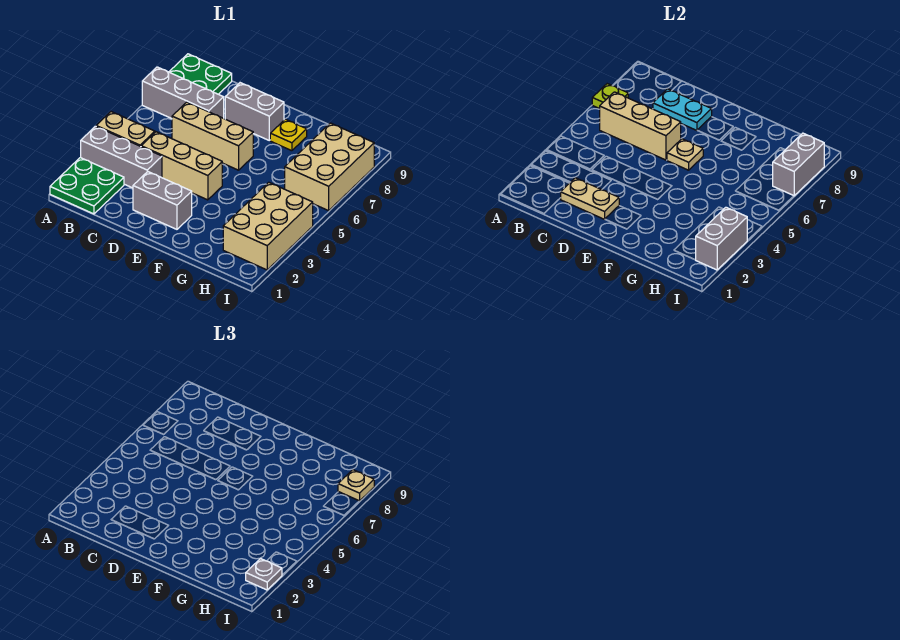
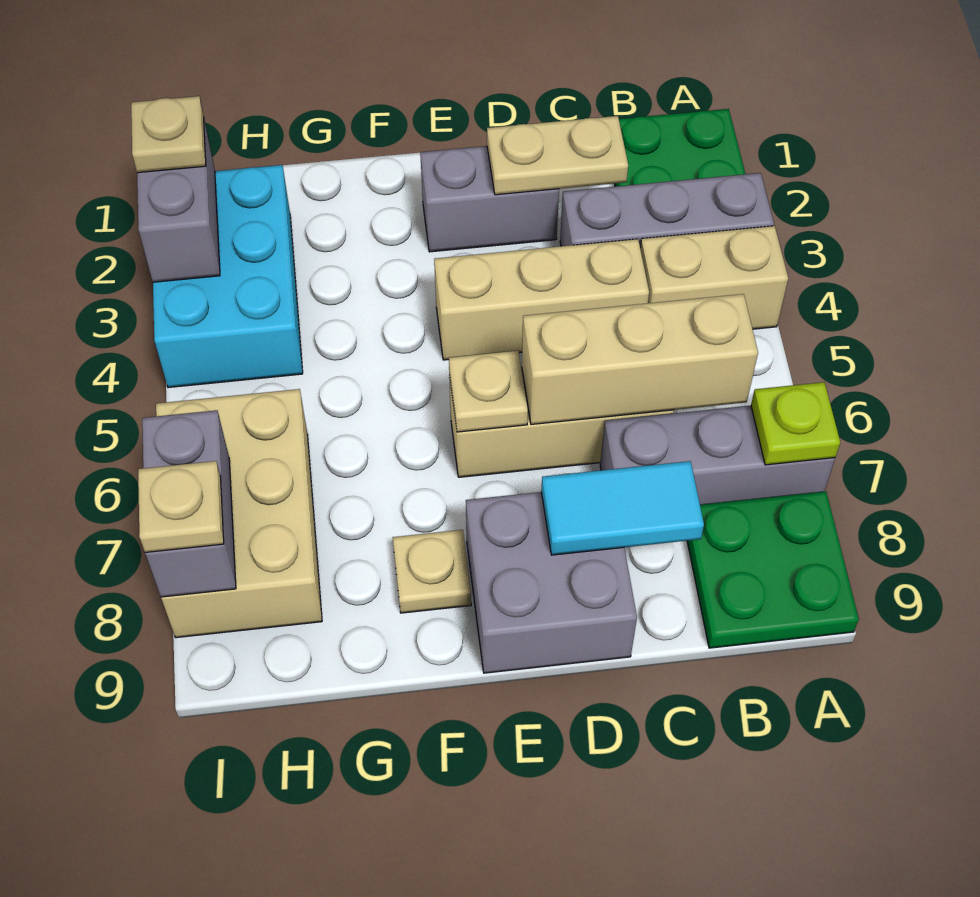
cyan plate C8:D8 level 2 -> cyan tile C8:D8 level 2
grey brick D8:E8 level 1 -> grey brick D8:E9 level 1
yellow plate F8 level 1 -> tan plate F8 level 1
tan brick H2:I4 level 1 -> cyan brick H2:I4 level 1
grey plate I2 level 3 -> tan plate I2 level 3

